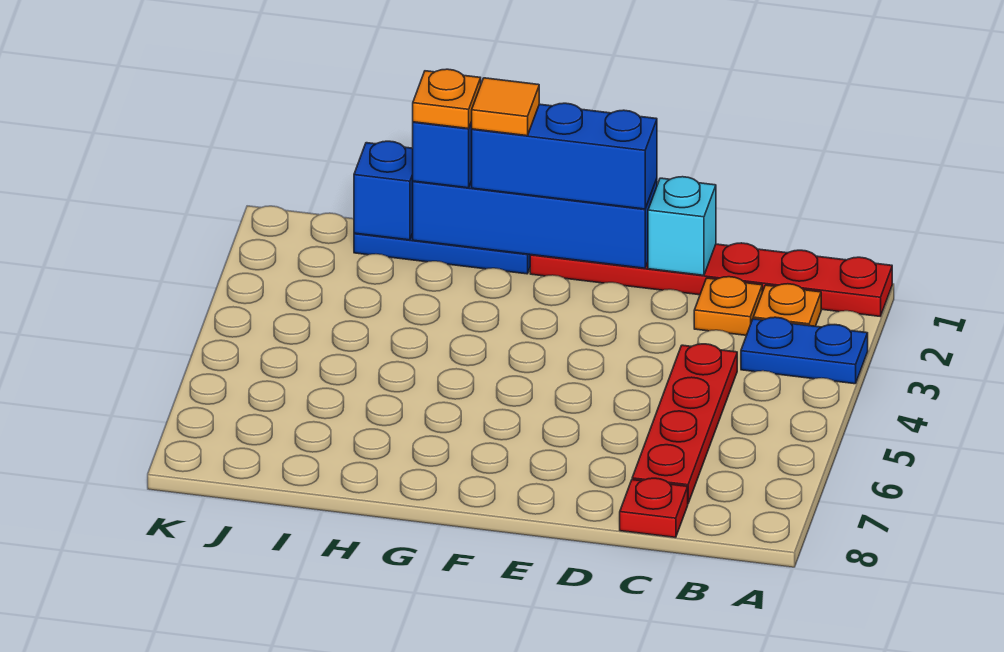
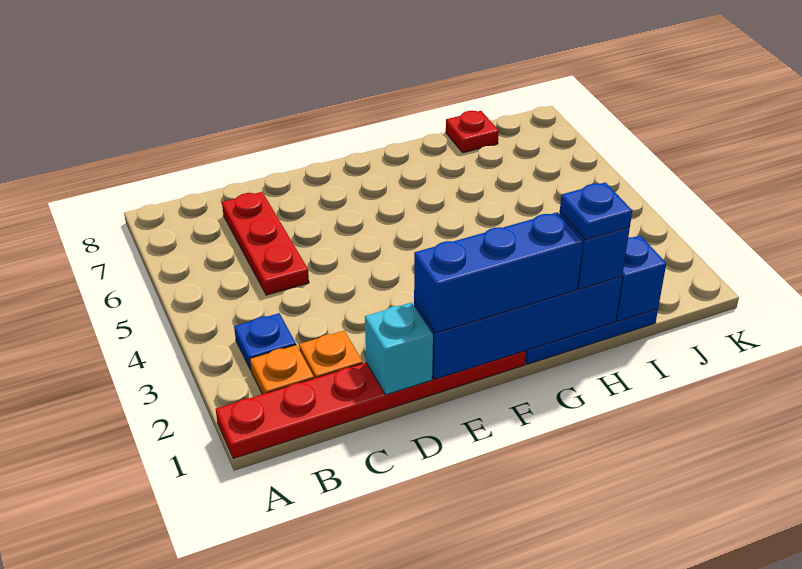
blue plate A3:B3 level 1 -> blue plate B3 level 1
red plate C4:C7 level 1 -> red plate C5:C7 level 1
red plate C8 level 1 -> red plate I8 level 1
orange tile G1 level 4 -> none
orange plate H1 level 4 -> blue plate H1 level 4

